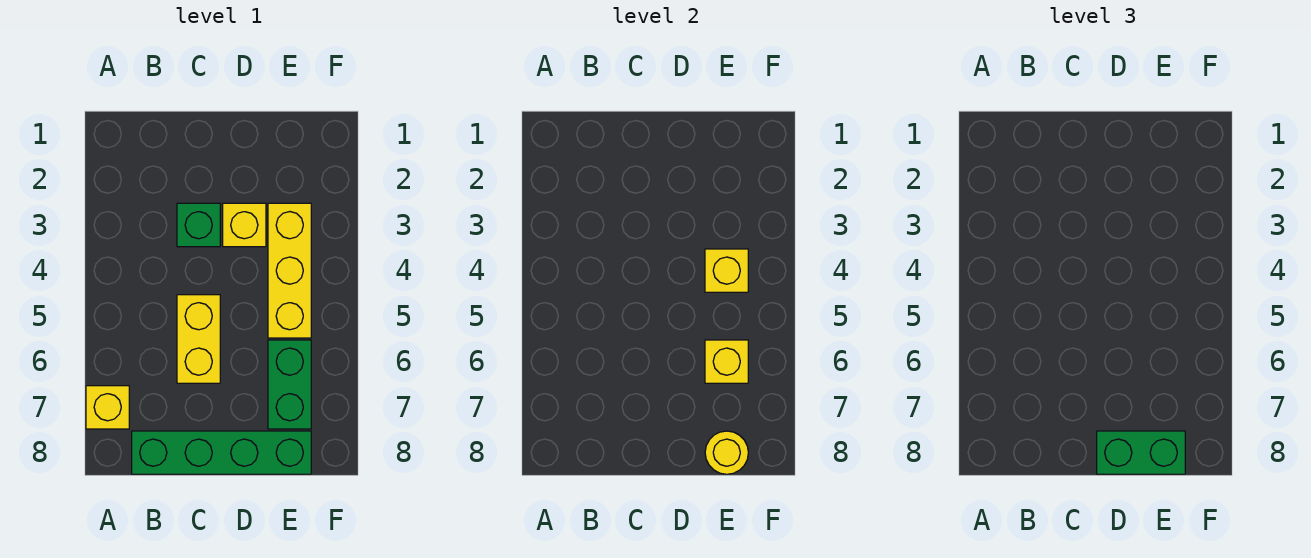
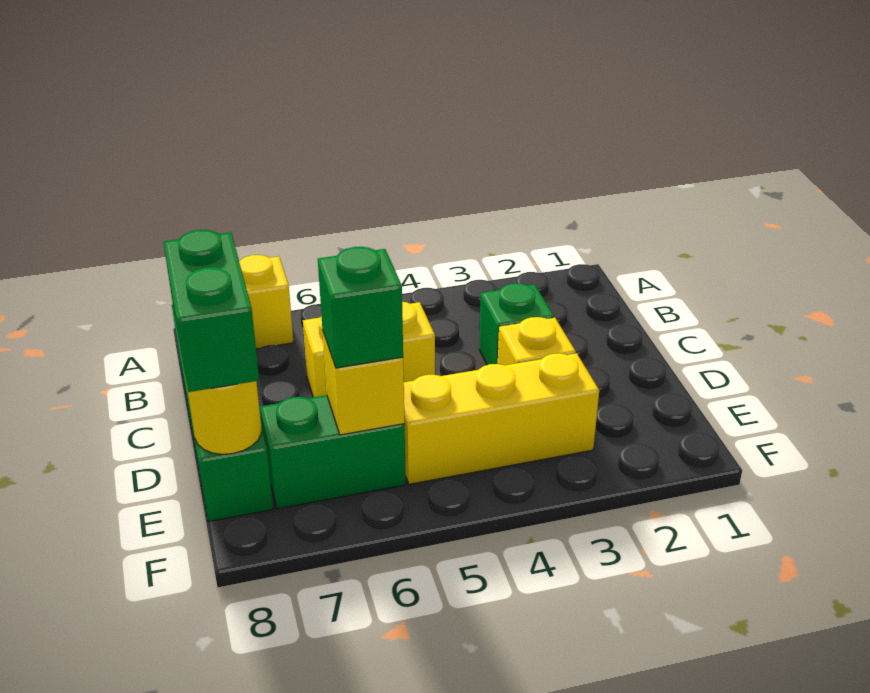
yellow brick E4 level 2 -> none
none -> green brick E6 level 3

